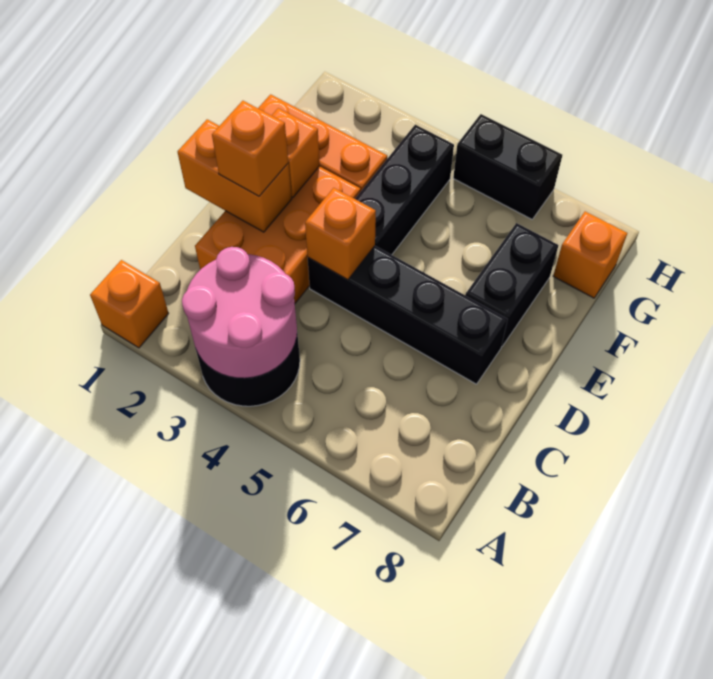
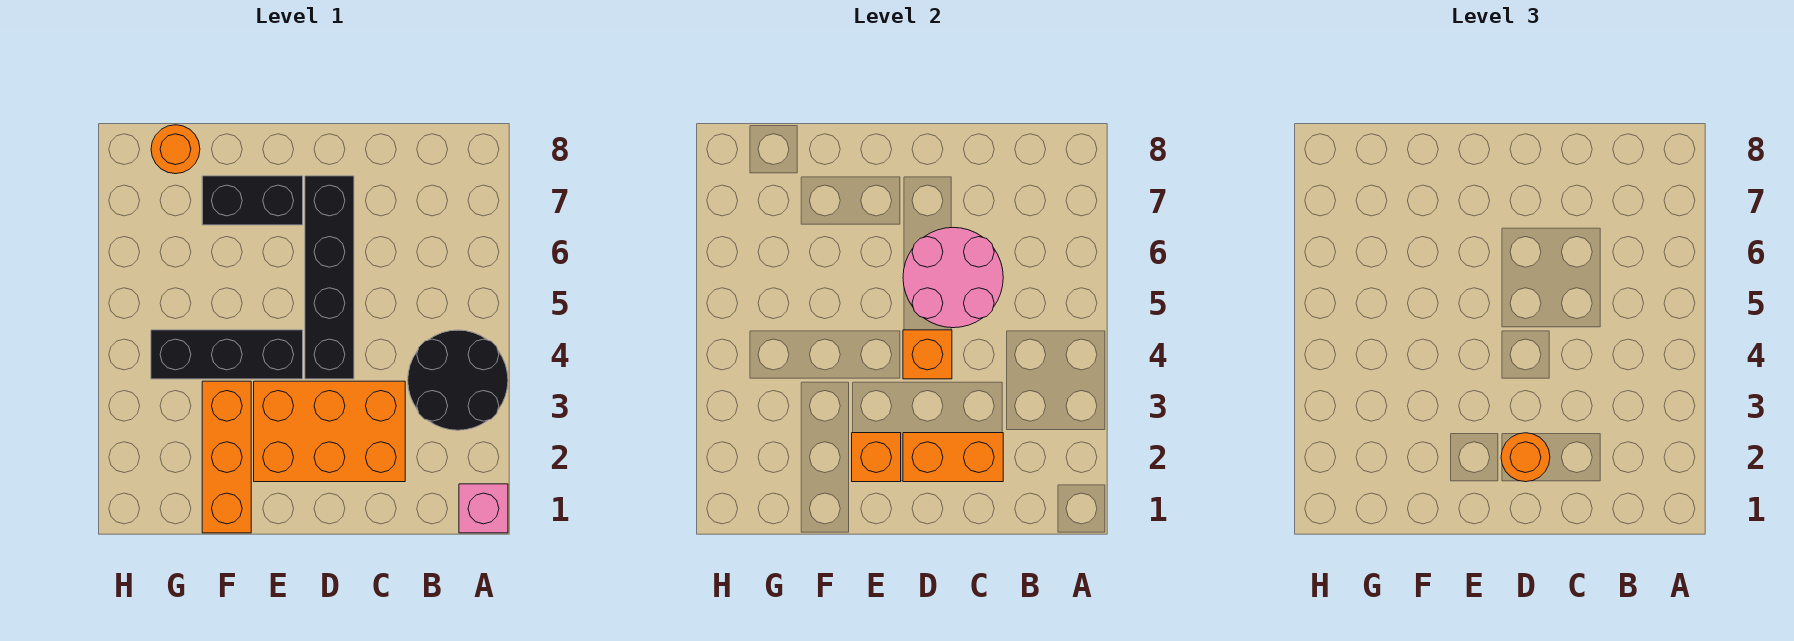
orange brick A1 level 1 -> pink brick A1 level 1
pink round brick A3:B4 level 2 -> pink round brick C5:D6 level 2
orange brick D1:D2 level 2 -> orange brick C2:D2 level 2
orange brick D2 level 3 -> orange round brick D2 level 3
orange brick G8 level 1 -> orange round brick G8 level 1
black brick H5:H6 level 1 -> none

